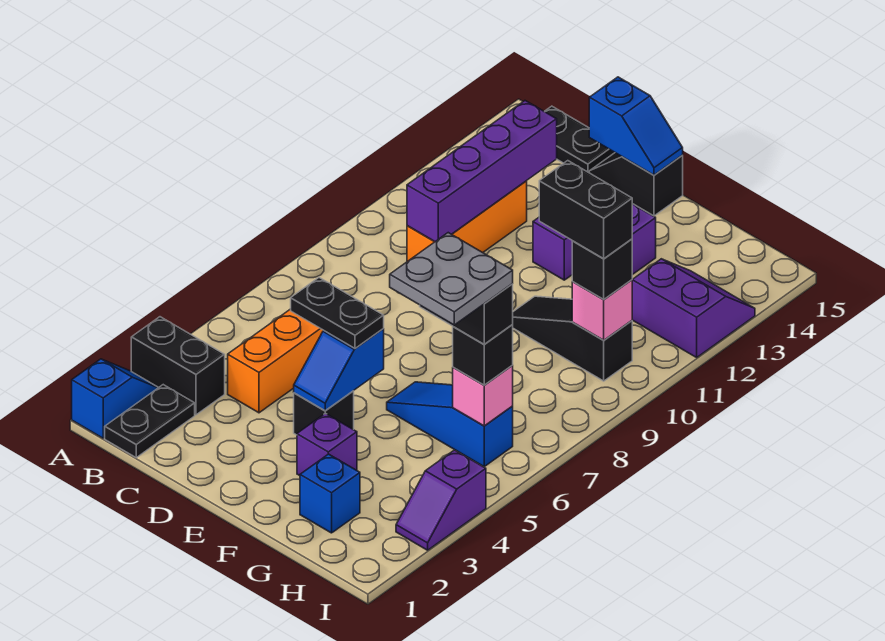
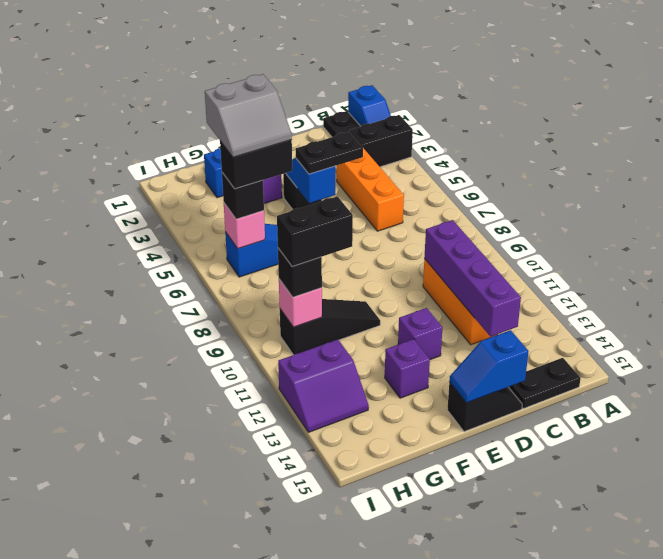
grey plate G5:H6 level 5 -> grey slope G5:H6 level 5 top 5
purple slope I3:I4 level 1 top 4 -> none

